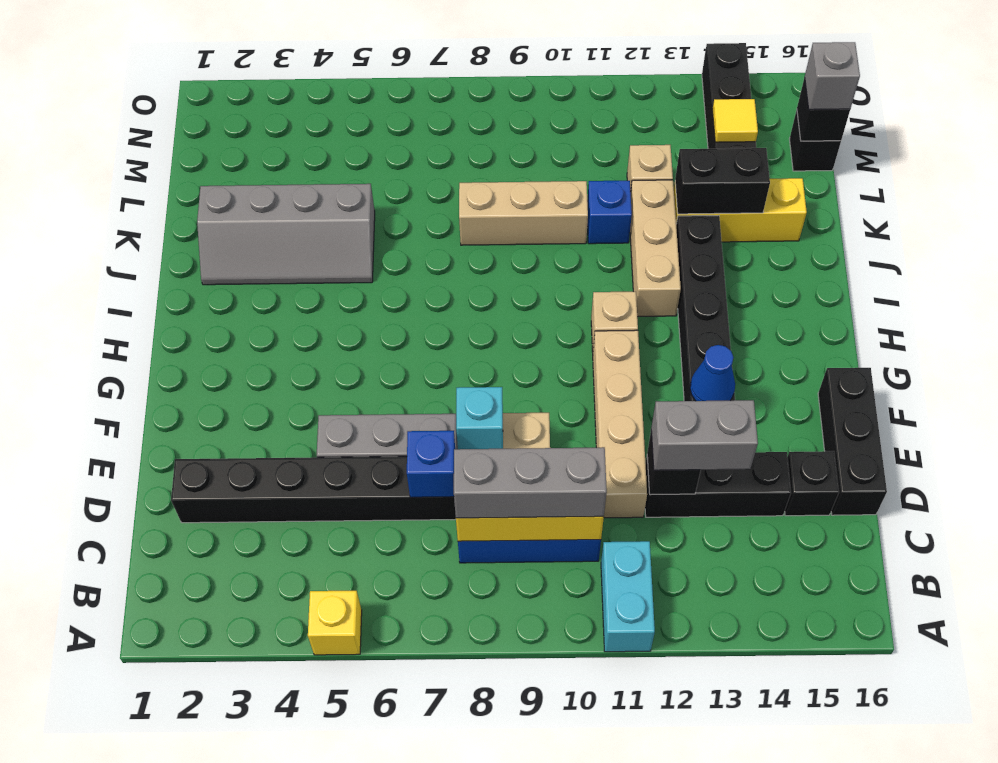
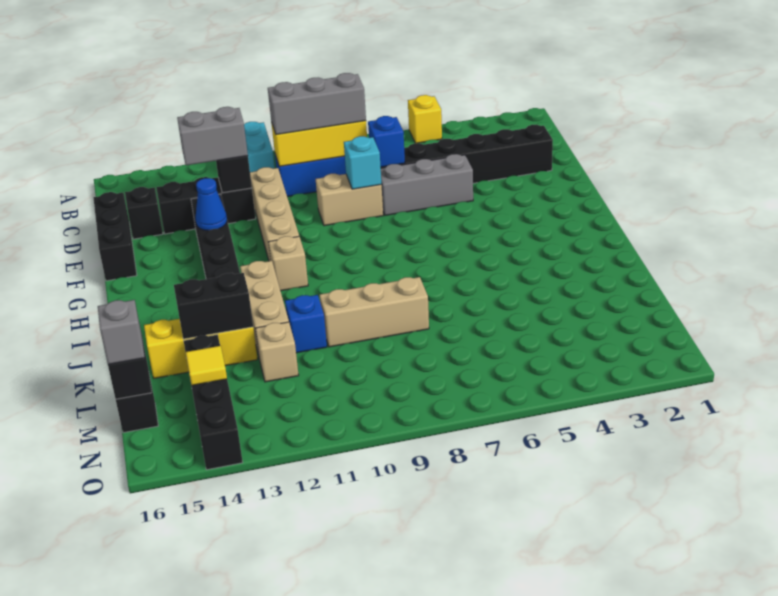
grey slope J2:K5 level 1 top K -> none

